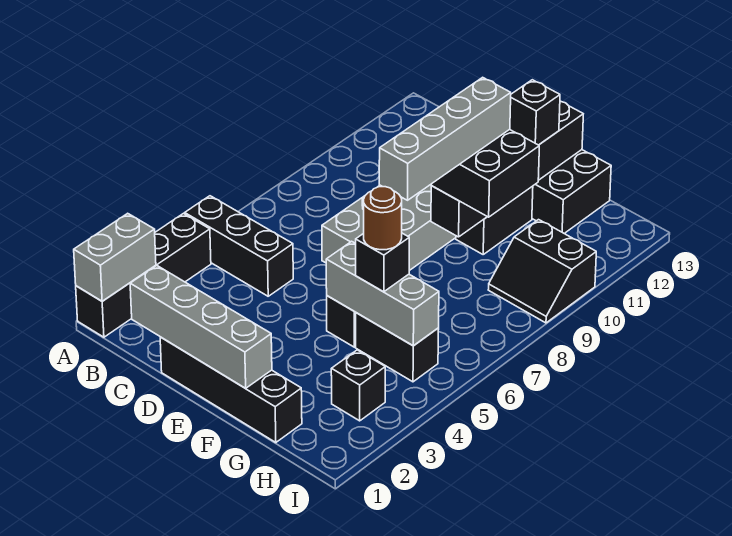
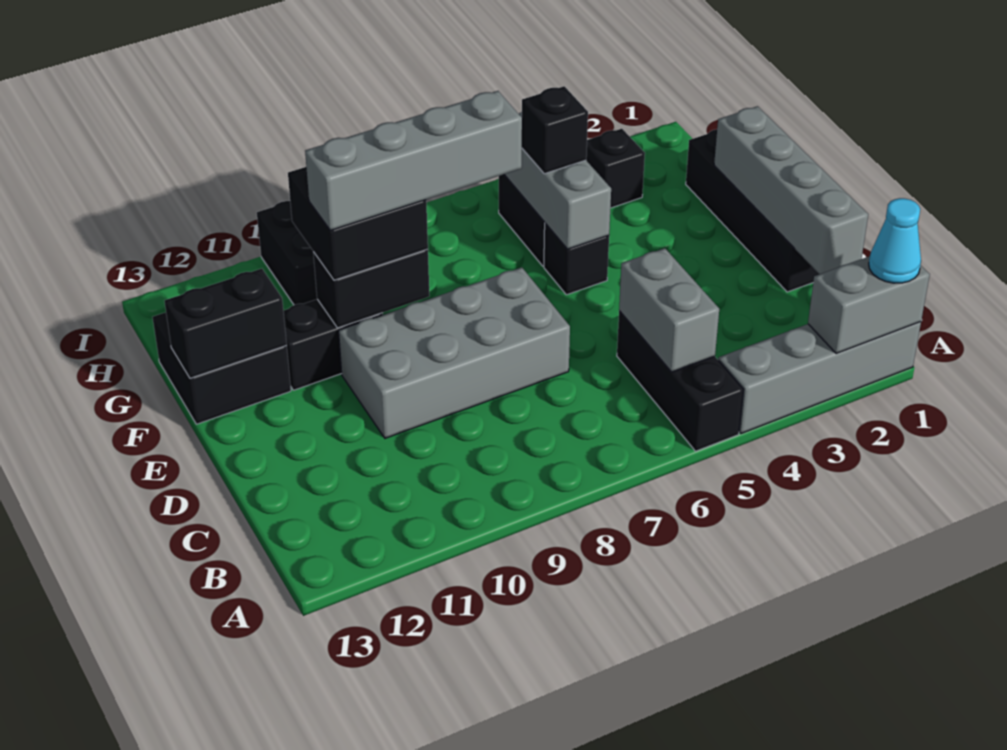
black brick A1:A4 level 1 -> grey brick A1:A4 level 1
none -> cyan cone A1 level 3
none -> grey brick B5:C5 level 2
black brick F12 level 3 -> none
brown round brick G5 level 4 -> none

